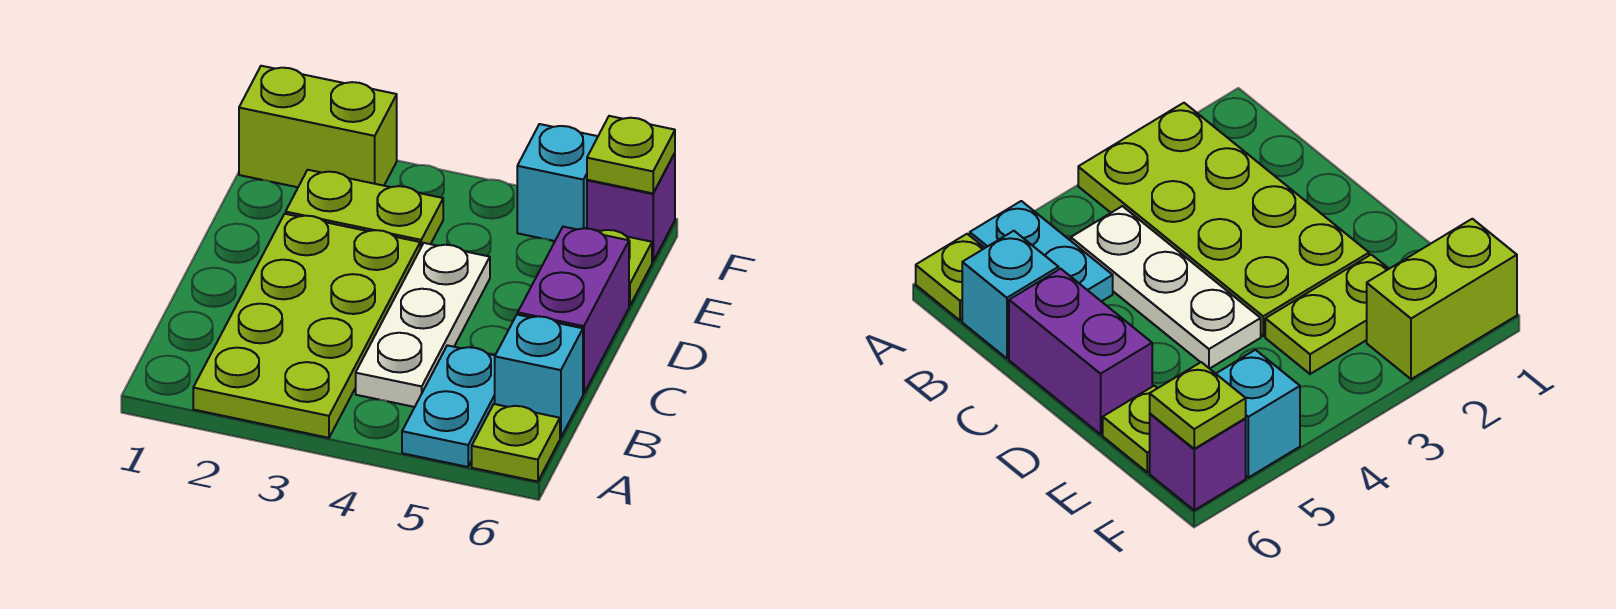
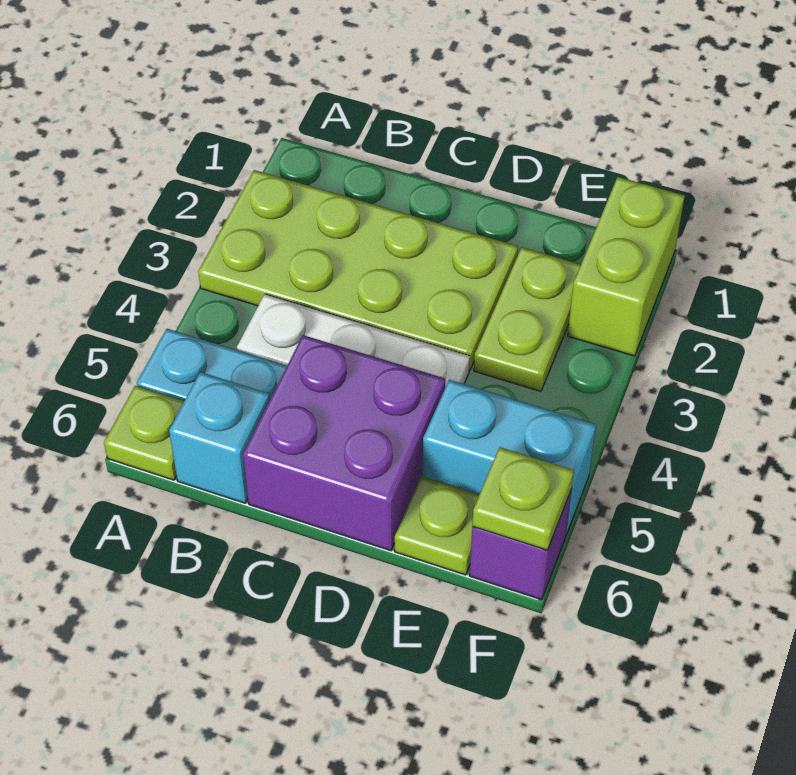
purple brick C6:D6 level 1 -> purple brick C5:D6 level 1
cyan brick F5 level 1 -> cyan brick E5:F5 level 1

